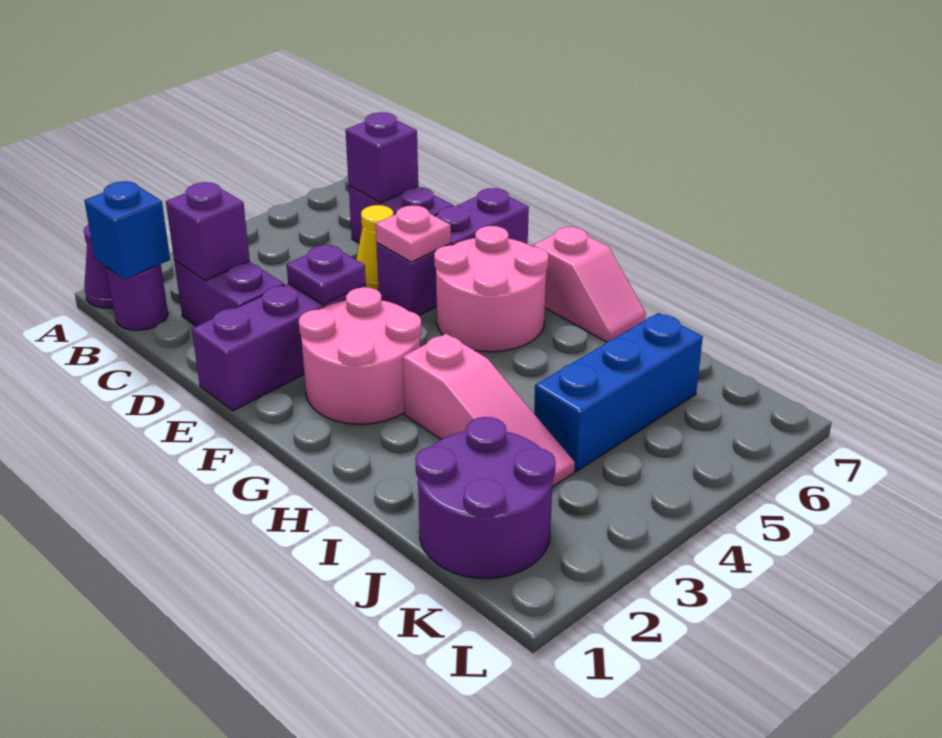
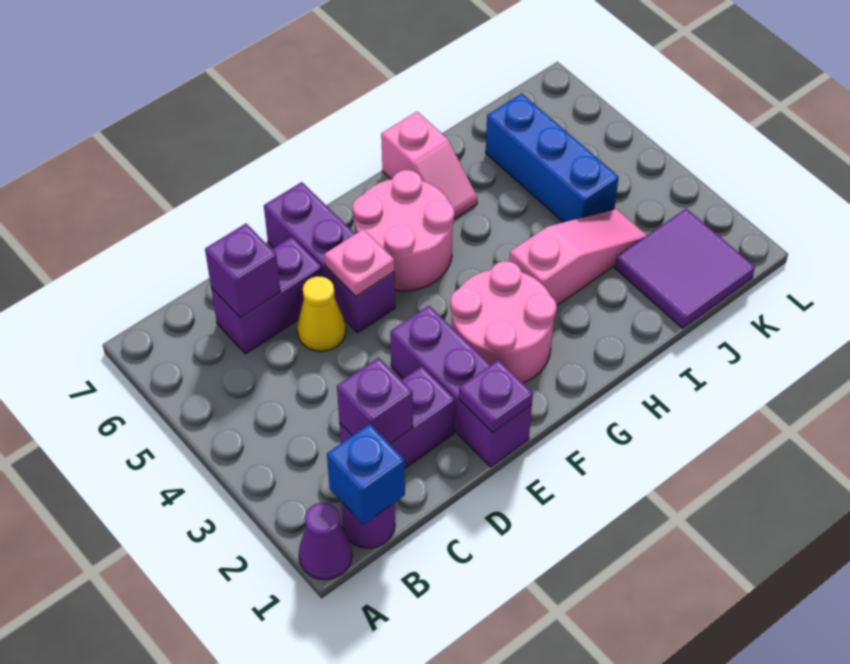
purple plate E3 level 2 -> purple plate E1 level 2
pink slope G7:H7 level 1 top G -> pink slope H6:H7 level 1 top 7
purple round brick J1:K2 level 1 -> purple tile J1:K2 level 1

